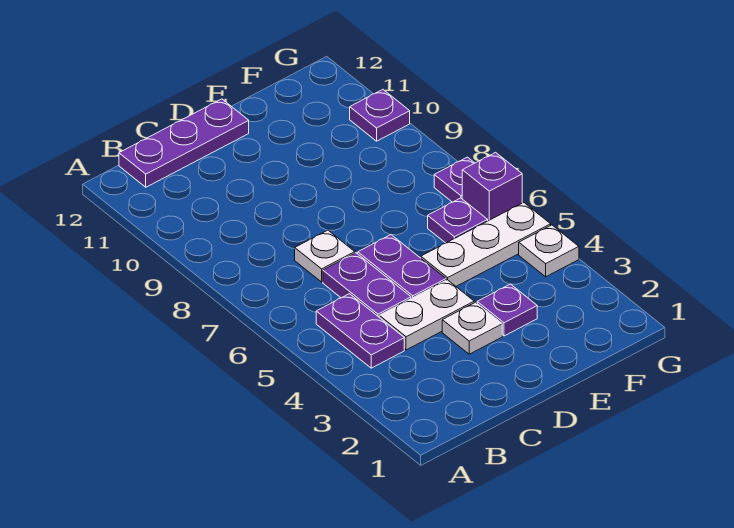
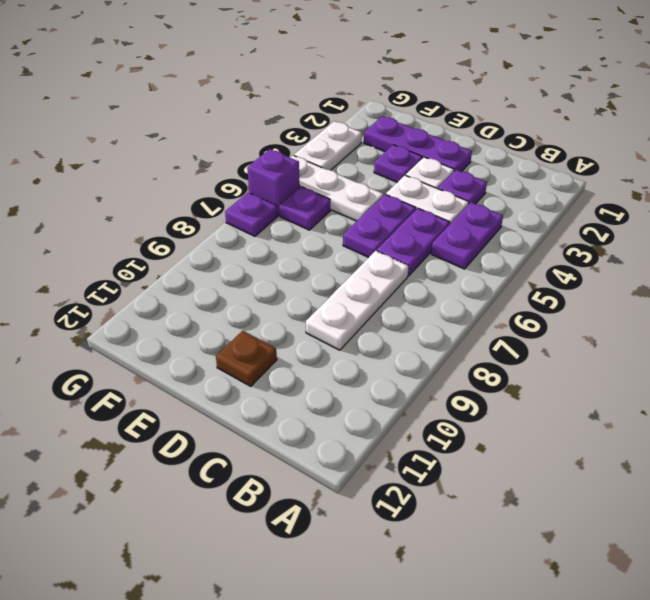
purple plate B12:D12 level 1 -> purple plate D2:F2 level 1
white plate C7 level 1 -> white plate C7:C9 level 1
none -> brown plate D11 level 1
white plate G4 level 1 -> white plate G3:G4 level 1
purple plate G10 level 1 -> purple plate C3 level 1

